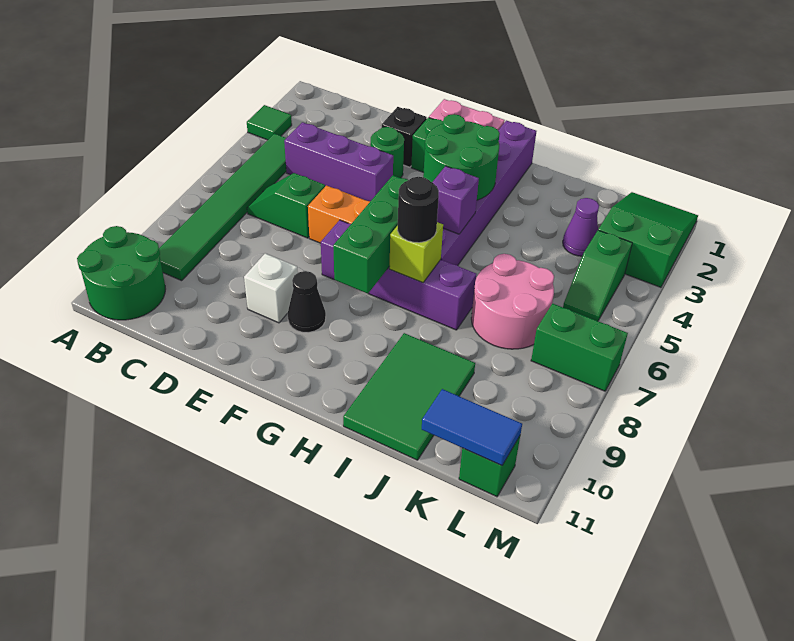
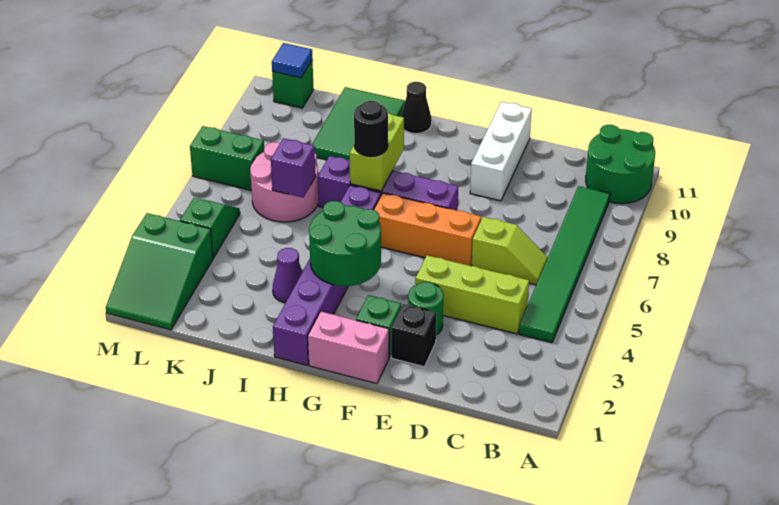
green tile A3 level 1 -> none
purple brick C4:E4 level 1 -> lime brick C4:E4 level 1
green slope C6:D6 level 1 top D -> lime slope C6:D6 level 1 top D
white brick E9 level 1 -> white brick E9:E11 level 1
black cone F9 level 1 -> black cone H11 level 1
green brick G6:G8 level 2 -> none
purple brick H5 level 2 -> purple brick J6 level 2
lime brick H7 level 2 -> lime brick H7:H8 level 2
purple cone K3 level 1 -> purple cone I3 level 1
blue tile K11:L11 level 2 -> blue tile L11 level 2

